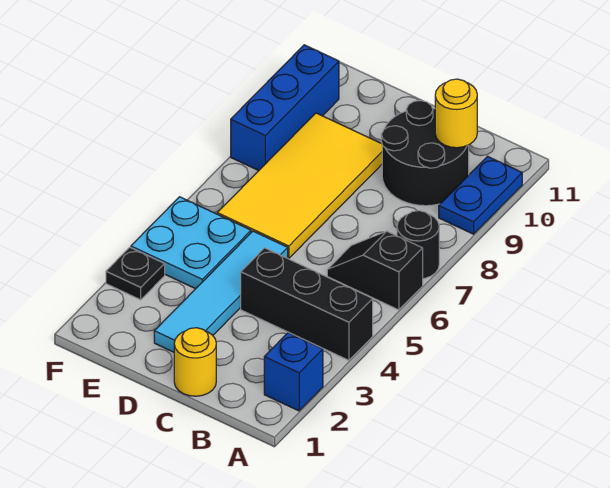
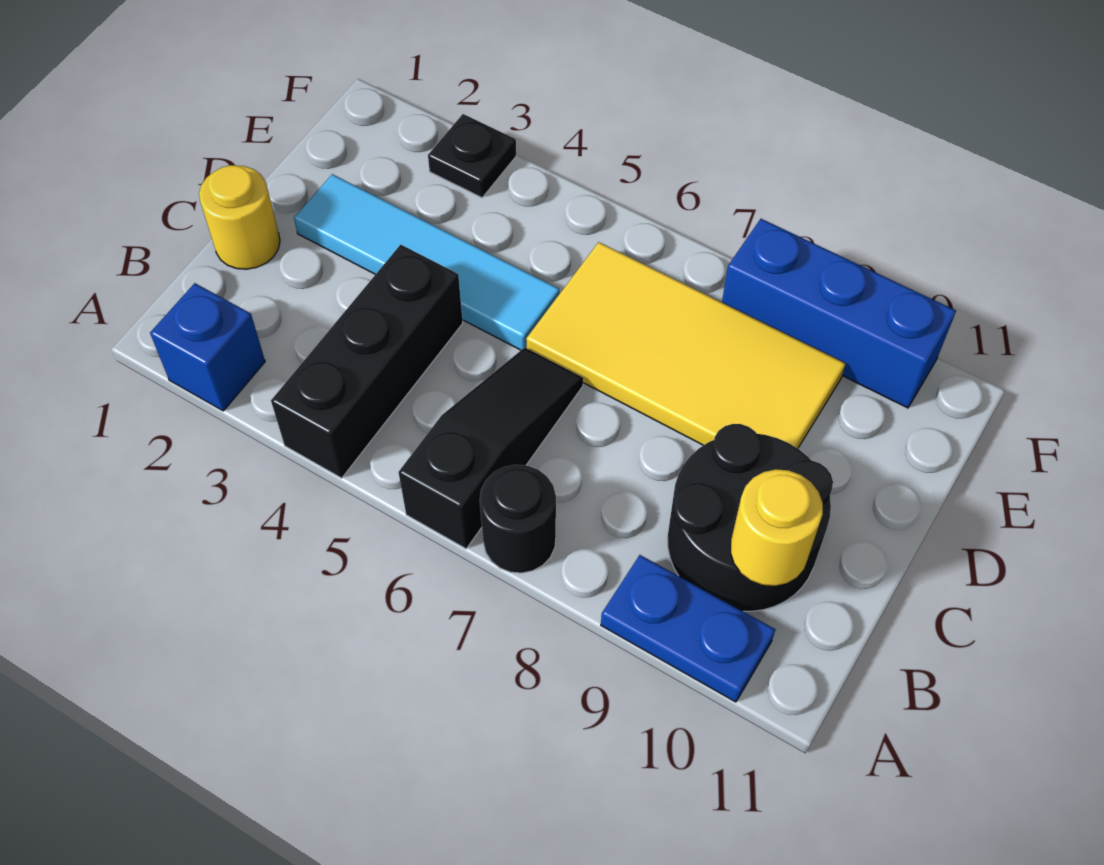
black slope A6:B6 level 1 top A -> black slope A6:C6 level 1 top A
cyan plate E4:F5 level 1 -> none

